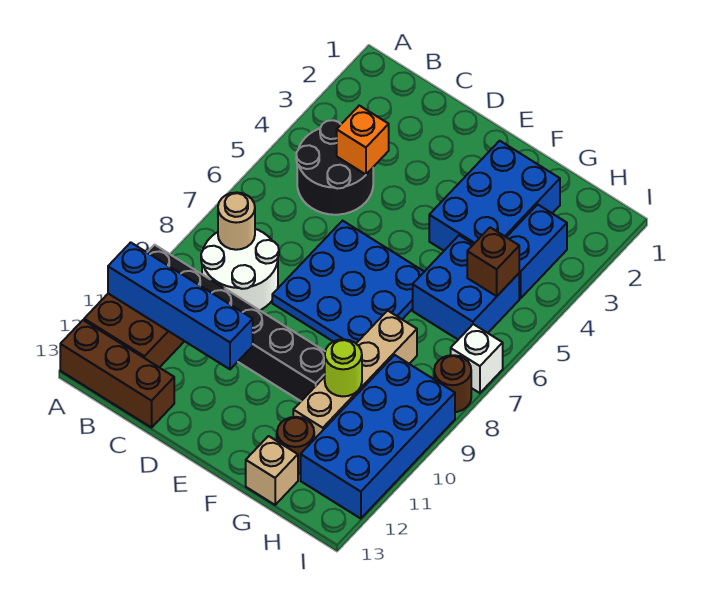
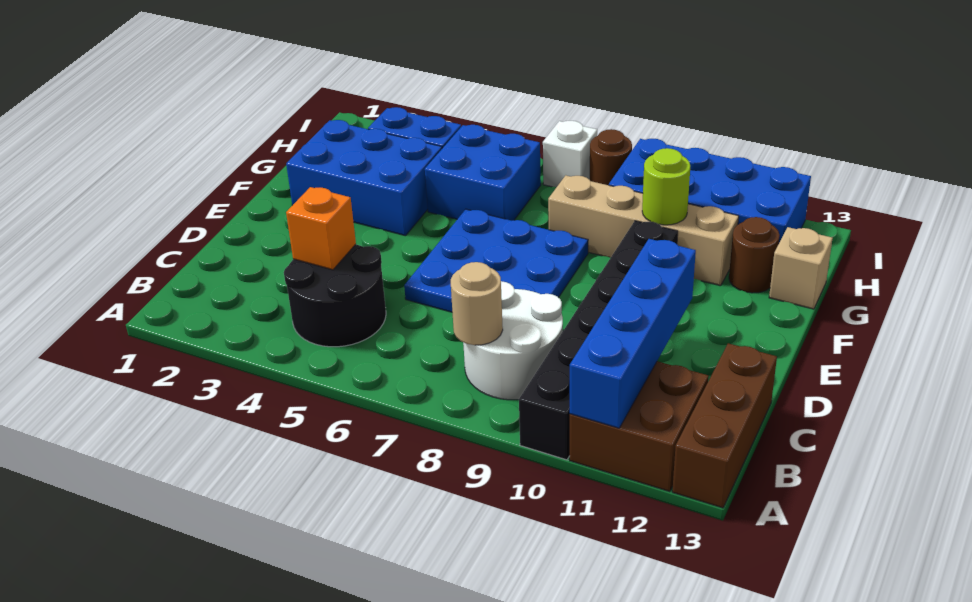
brown brick H5 level 2 -> none

